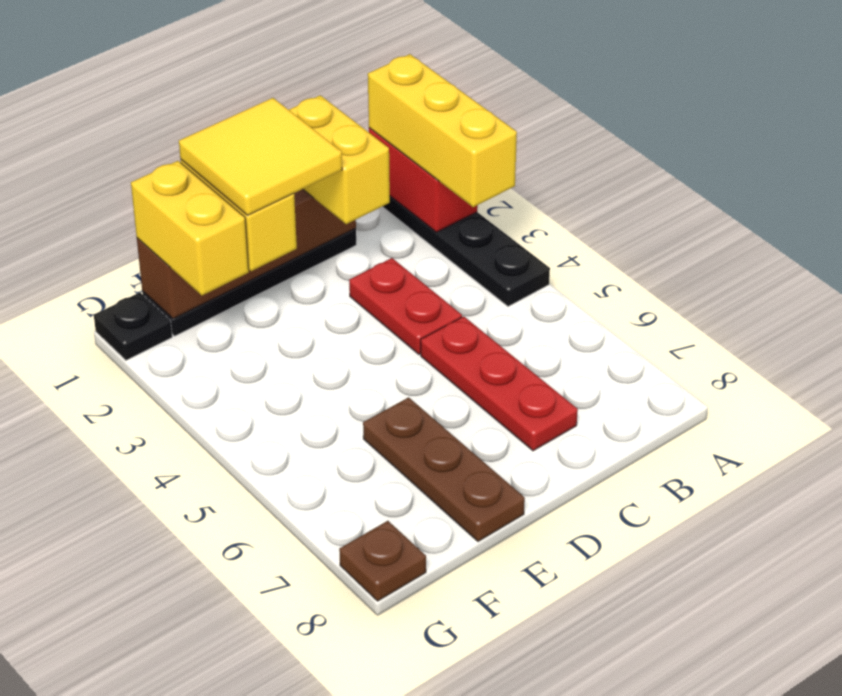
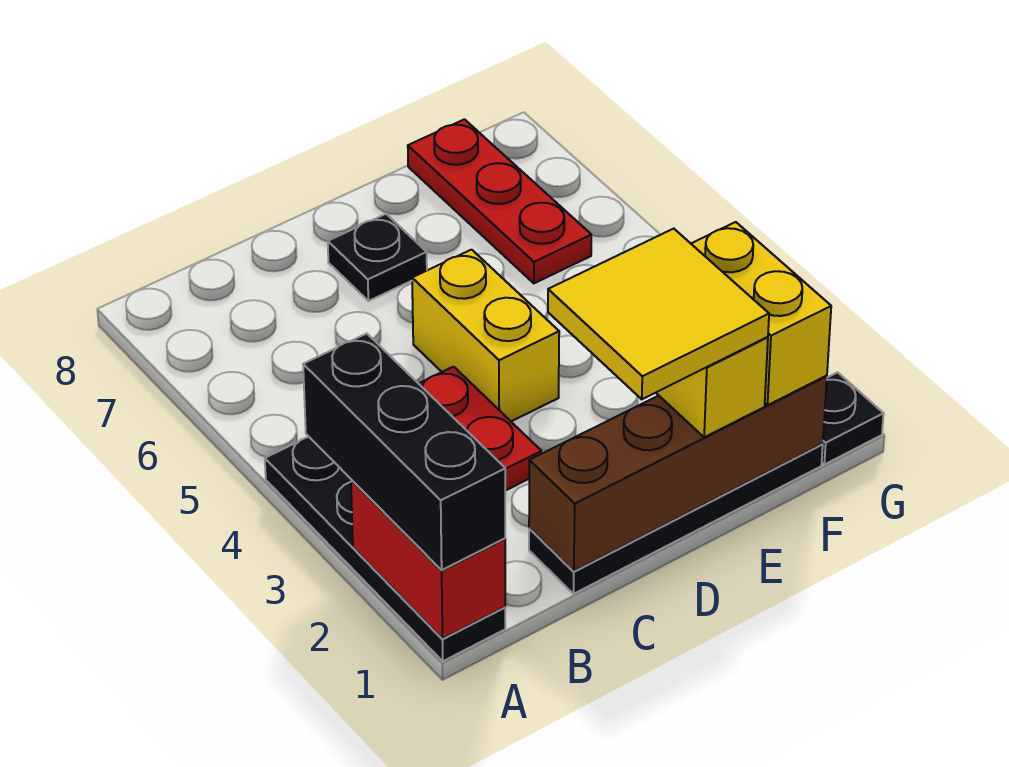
yellow brick A1:A3 level 3 -> black brick A1:A3 level 3
yellow brick C1:C2 level 3 -> yellow brick D4:D5 level 1
red plate C5:C7 level 1 -> red plate F6:F8 level 1
none -> black plate D7 level 1
brown plate E6:E8 level 1 -> none
brown plate G8 level 1 -> none

